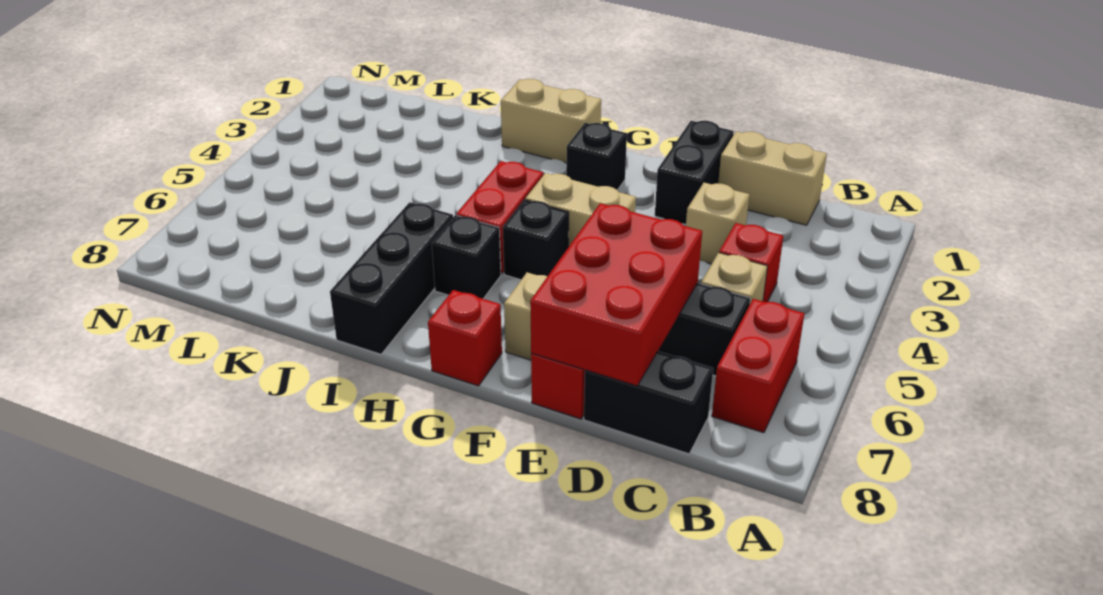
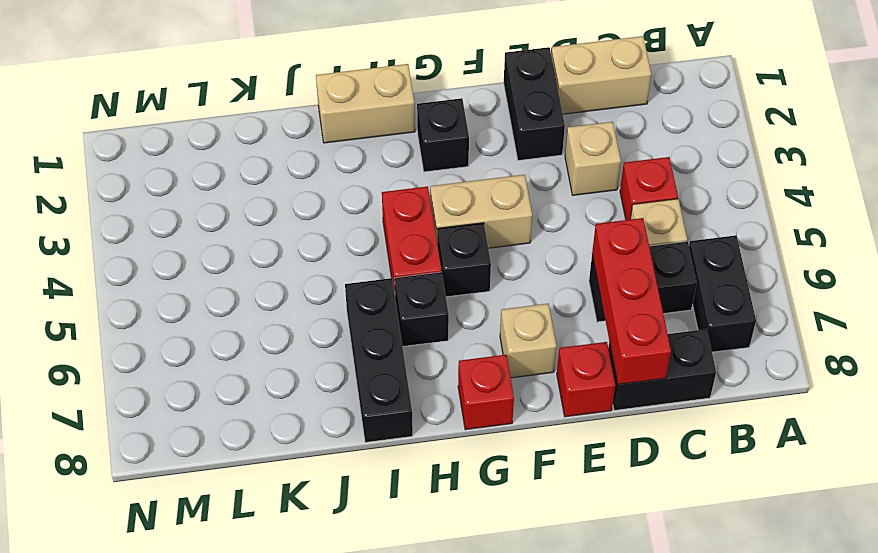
red brick B6:B7 level 1 -> black brick B6:B7 level 1
red brick D6:E8 level 2 -> red brick D6:D8 level 2

